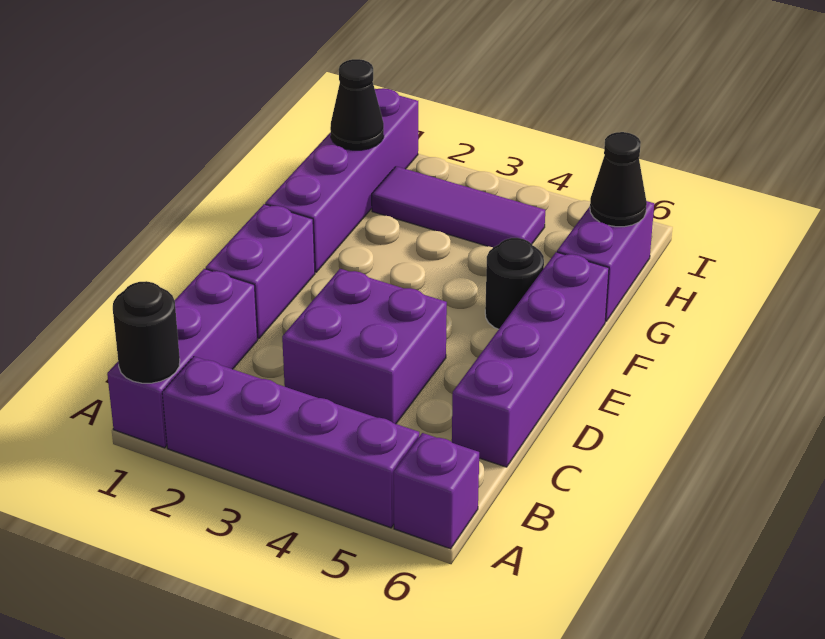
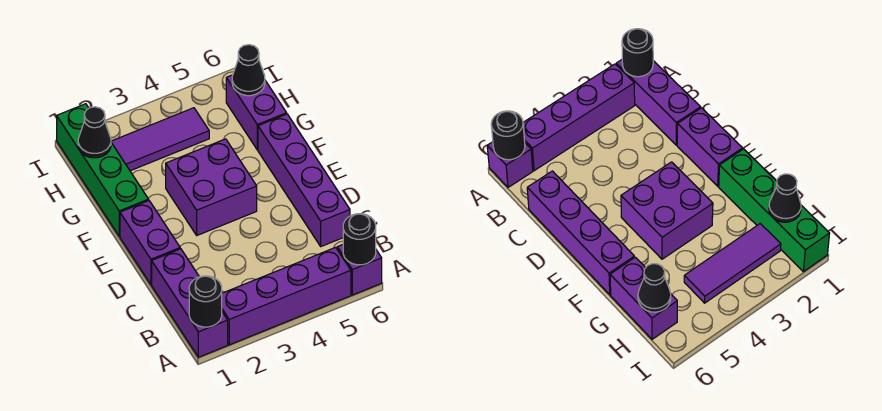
purple brick C3:D4 level 1 -> purple brick E3:F4 level 1
purple brick F1:I1 level 1 -> green brick F1:I1 level 1
black round brick F5 level 1 -> black round brick A6 level 2

